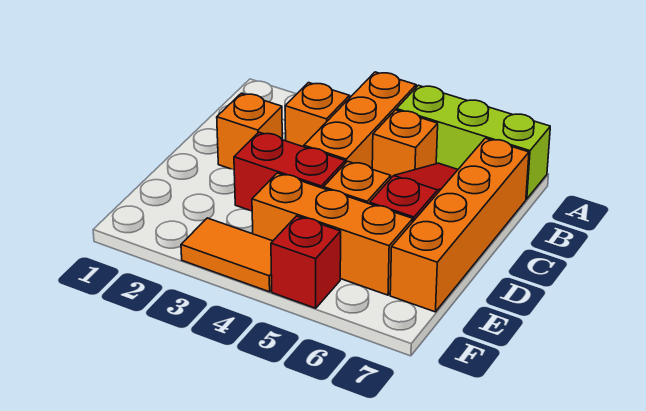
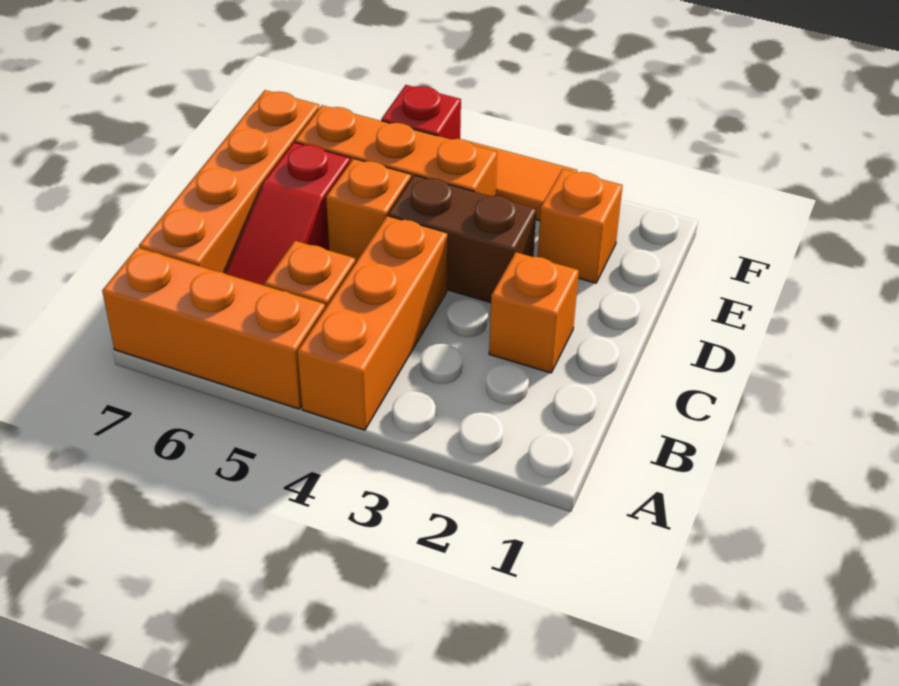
lime brick A5:A7 level 1 -> orange brick A5:A7 level 1
orange brick B3 level 1 -> orange brick E2 level 1
red brick D3:D4 level 1 -> brown brick D3:D4 level 1

